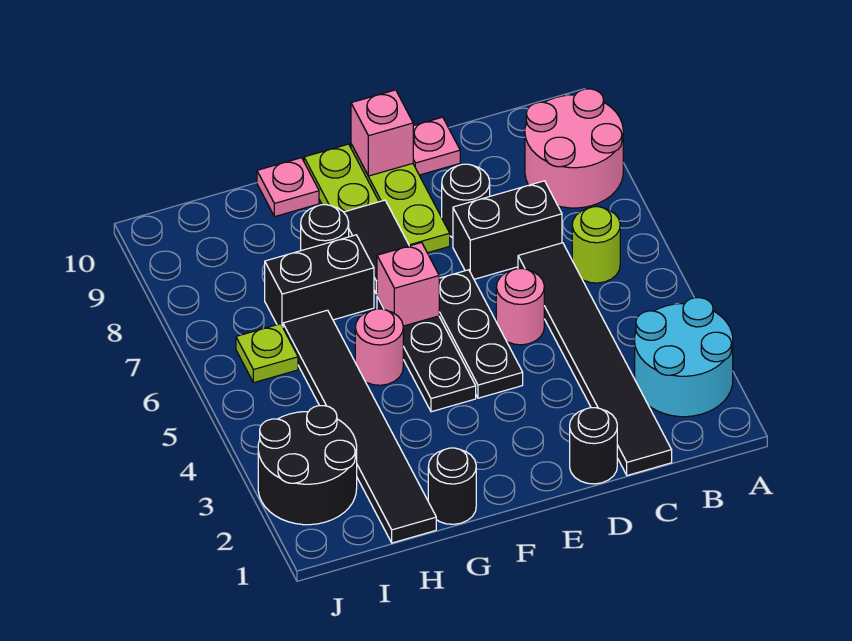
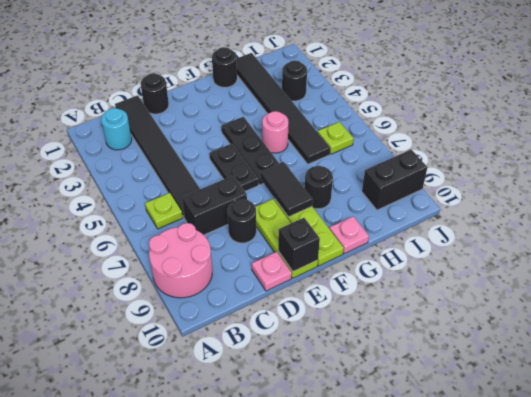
cyan round brick A2:B3 level 1 -> cyan round brick B2 level 1
lime round brick B6 level 1 -> lime plate B6 level 1
pink round brick D5 level 1 -> none
black plate E4:E6 level 1 -> black plate E5:E6 level 1
pink brick E10 level 2 -> black brick E10 level 2
pink brick F6 level 2 -> none
black brick G7:H7 level 1 -> black brick I9:J9 level 1
black round brick I2:J3 level 1 -> black round brick I3 level 1

